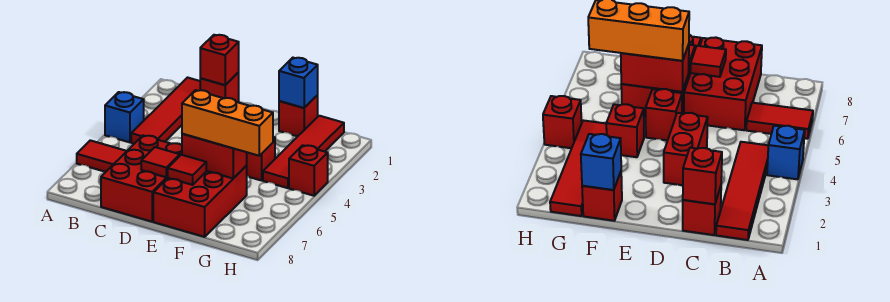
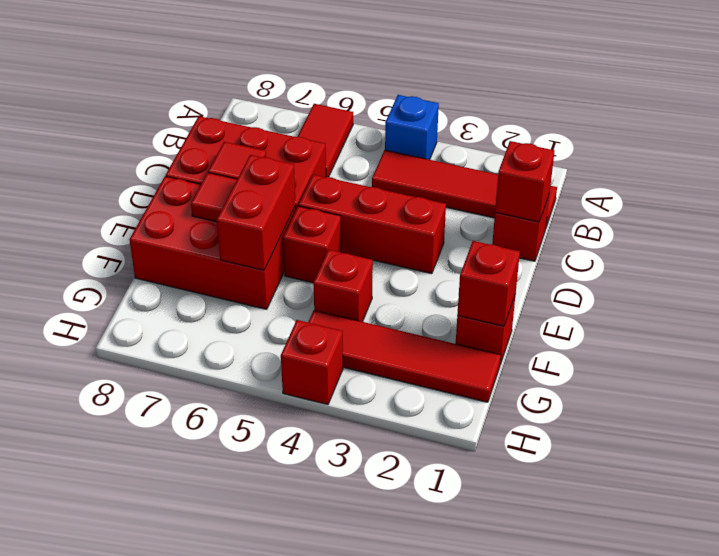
red brick D3:D4 level 1 -> red brick D3:D5 level 1
orange brick E6:G6 level 3 -> none
blue brick F1 level 2 -> red brick F1 level 2

